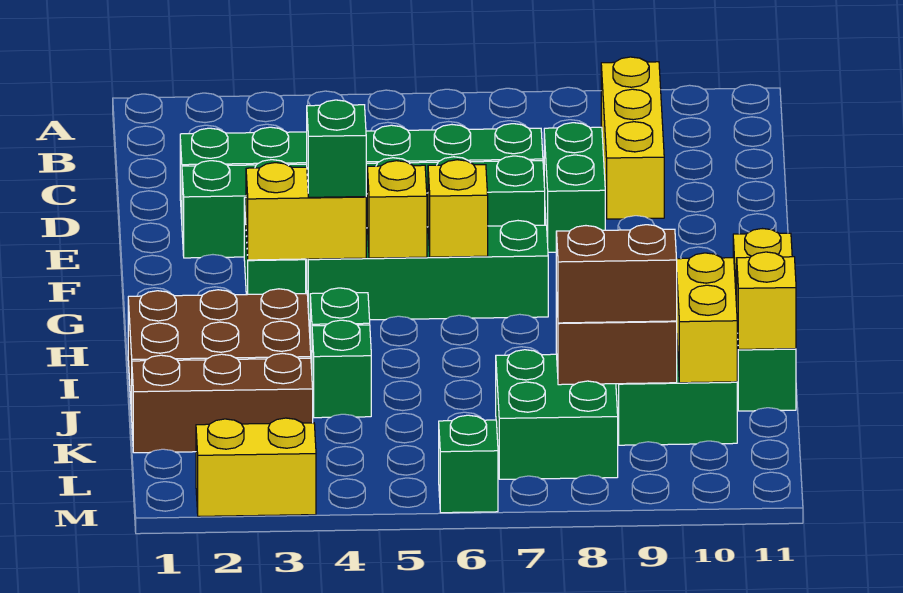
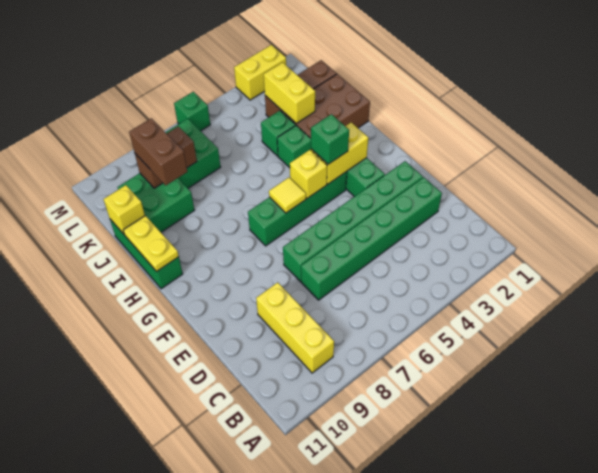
green brick D8:E8 level 1 -> none
yellow brick G6 level 2 -> yellow tile G6 level 2
yellow brick J10:K10 level 2 -> yellow brick J3:K3 level 2
brown brick K8:K9 level 3 -> brown brick J9:K9 level 3

